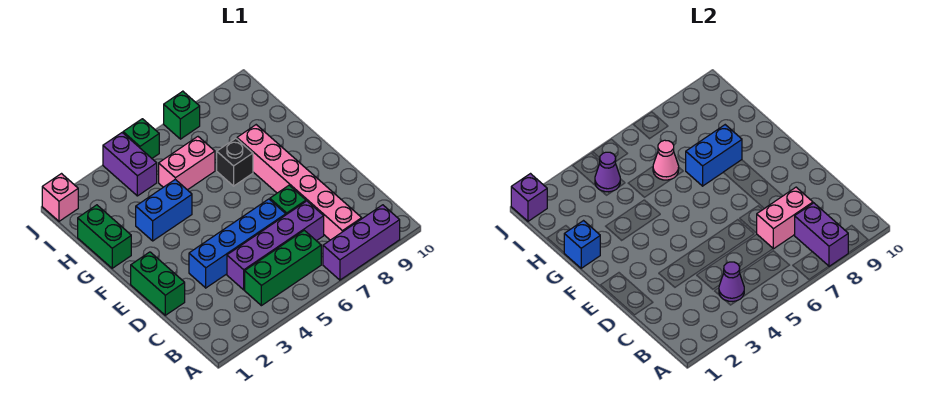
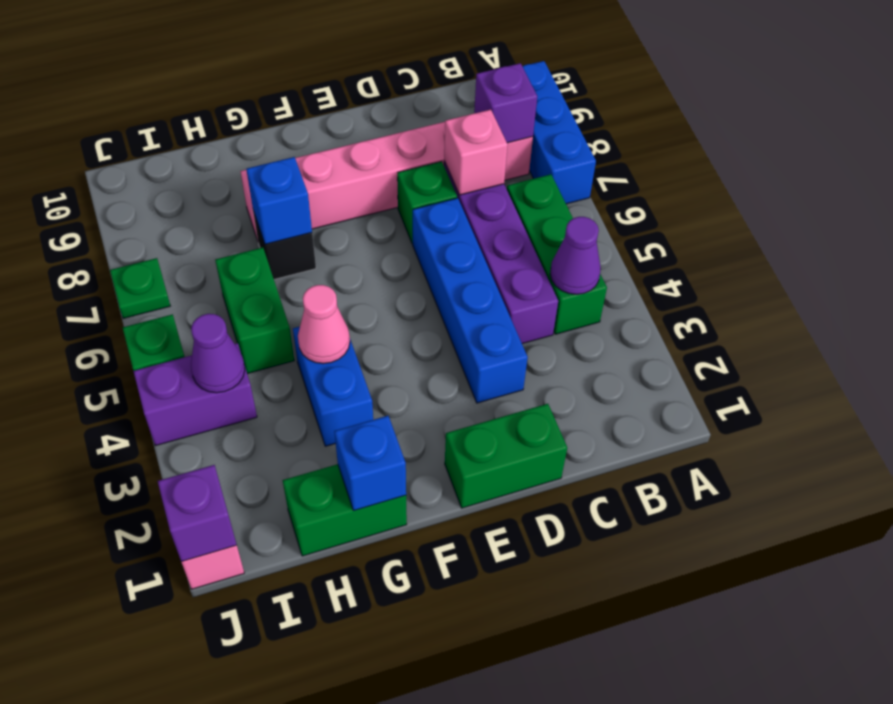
purple brick A7:A9 level 1 -> blue brick A7:A9 level 1
purple brick A8:B8 level 2 -> purple brick B8 level 2
pink brick C7:C8 level 2 -> pink brick C7 level 2
blue brick G7:G8 level 2 -> blue brick G7 level 2
pink brick H5:H6 level 1 -> green brick H5:H6 level 1
pink cone H6 level 2 -> pink cone G4 level 2
green brick J7 level 1 -> green plate J7 level 1

